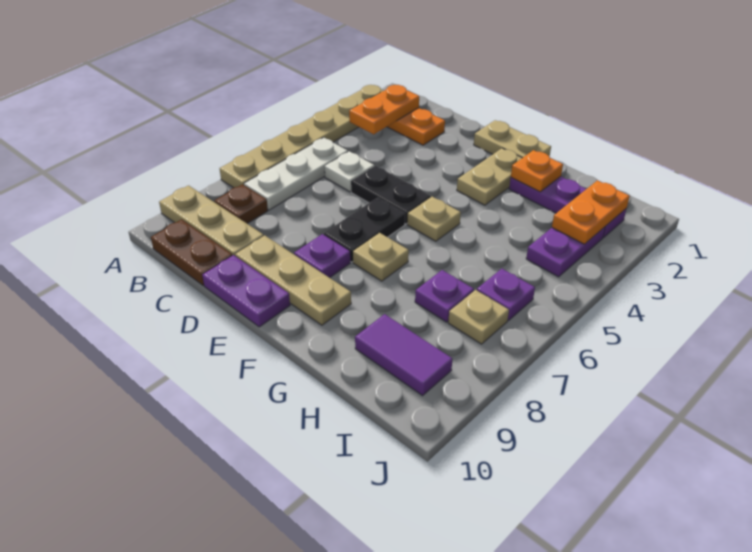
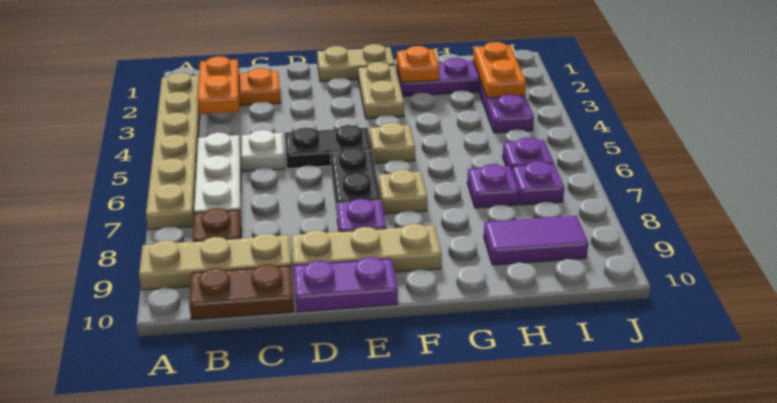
tan plate I7 level 1 -> purple plate I7 level 1

